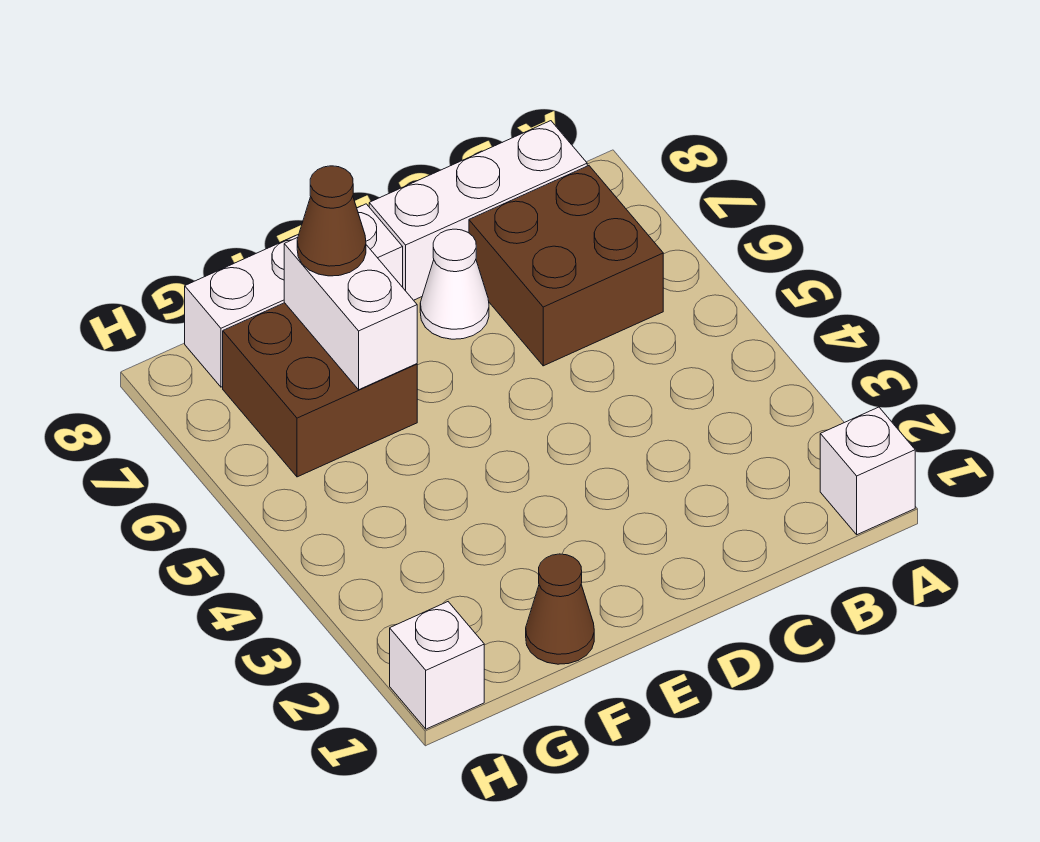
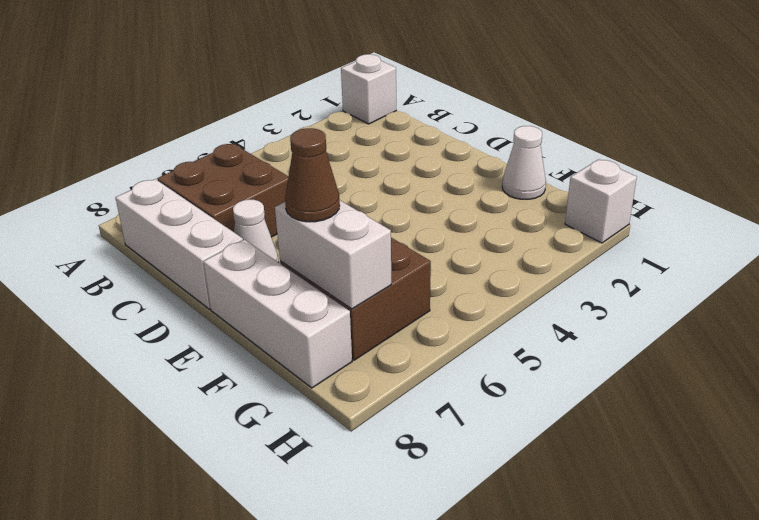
brown cone F1 level 1 -> white cone F1 level 1
white brick F6:F7 level 2 -> white brick F7:G7 level 2

